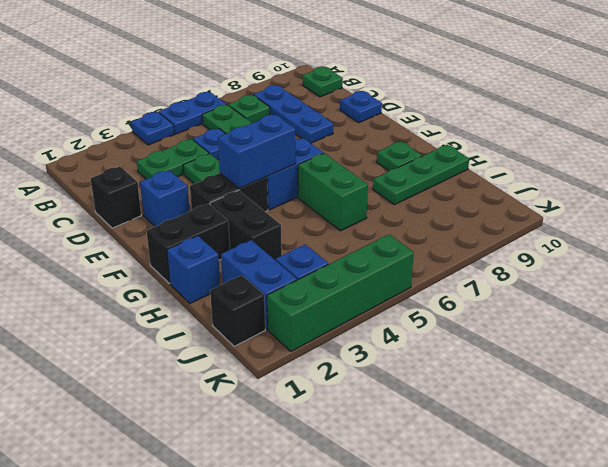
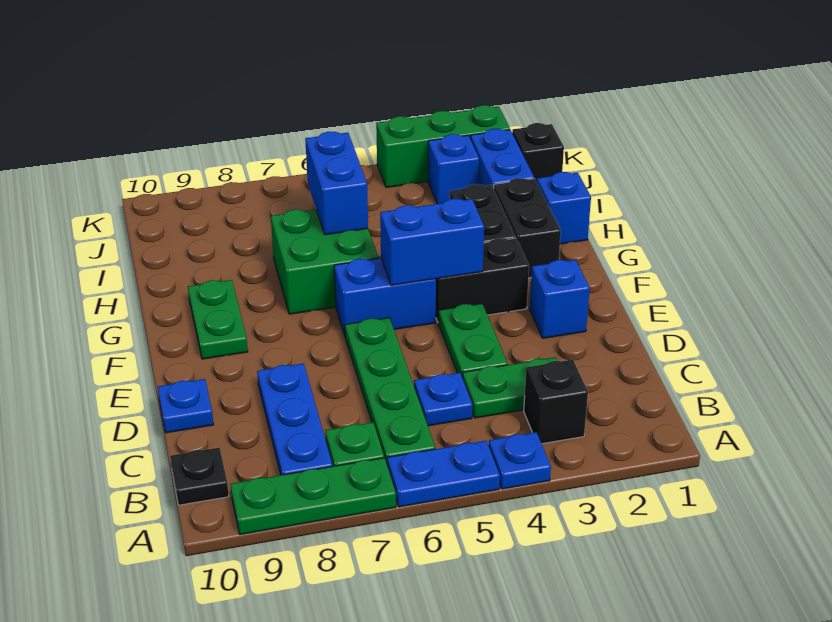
green plate B10 level 1 -> black plate B10 level 1
black brick D1 level 1 -> black brick B3 level 1
black brick G1:G2 level 1 -> black brick G2:H2 level 1
green brick G6:H6 level 1 -> green brick G6:H7 level 1
green plate G9 level 1 -> green plate F9:G9 level 1
none -> blue brick H6:I6 level 2
green plate H8:H10 level 1 -> green plate A7:A9 level 1
green brick K2:K5 level 1 -> green brick K2:K4 level 1

